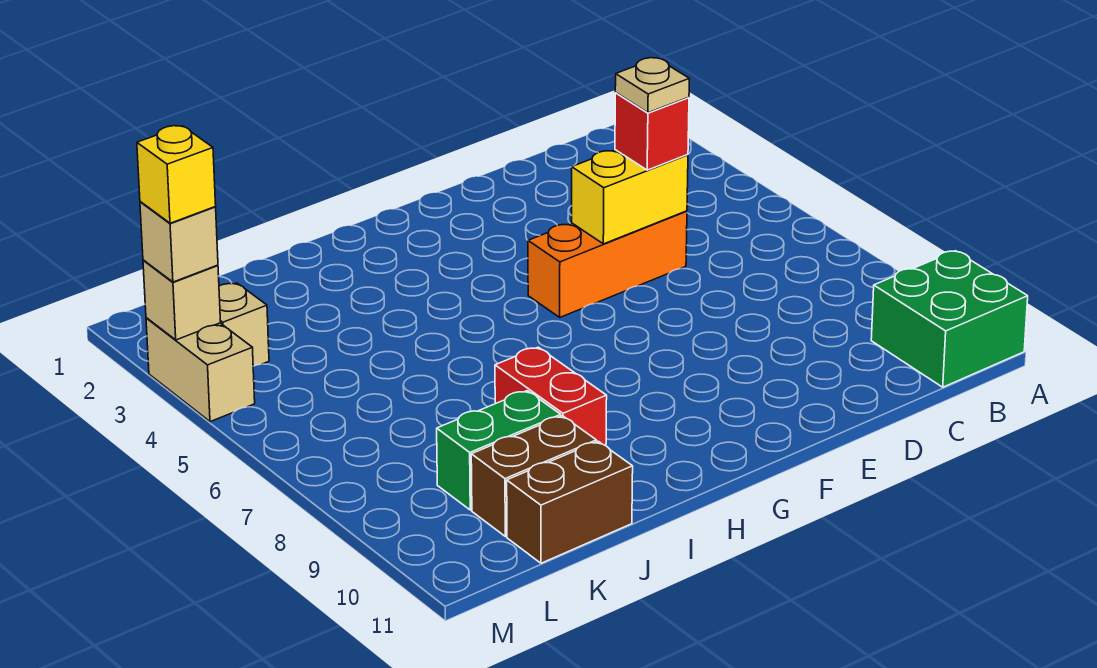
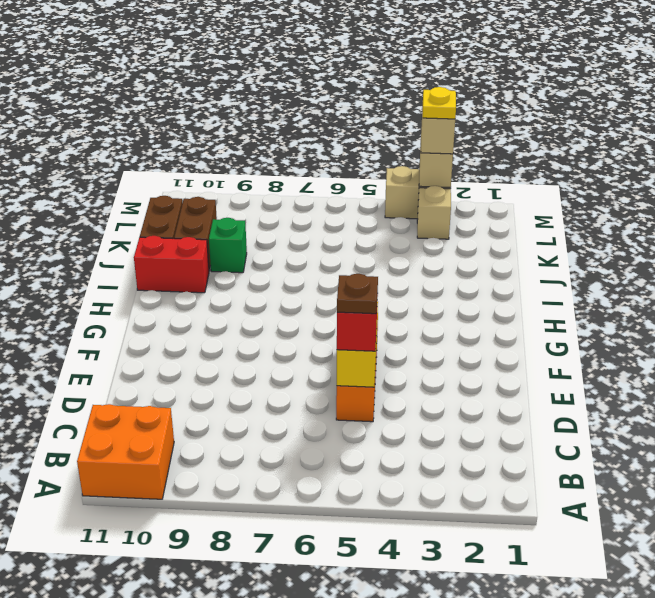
green brick A10:B11 level 1 -> orange brick A10:B11 level 1
tan plate D5 level 4 -> brown plate D5 level 4
red brick I8:I9 level 1 -> red brick I10:I11 level 1
green brick J9:K9 level 1 -> green brick J9 level 1
yellow brick M3 level 4 -> yellow plate M3 level 4

